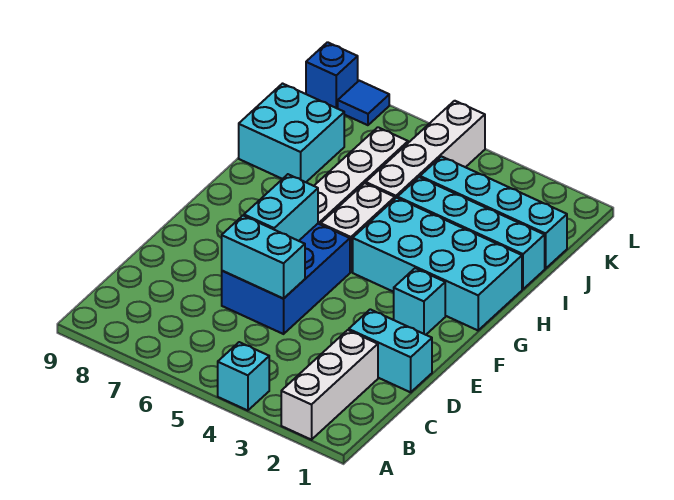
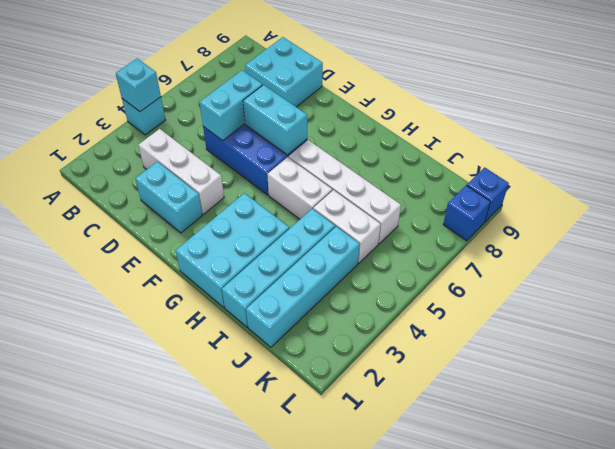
white brick A2:C2 level 1 -> white brick C3:E3 level 1
cyan brick D1:D2 level 1 -> cyan brick D2:E2 level 1
cyan brick F2 level 1 -> cyan brick A4 level 2
cyan brick G1:H4 level 1 -> cyan brick G1:H3 level 1
white brick I5:L5 level 1 -> white brick I5:J5 level 1
cyan brick I8:J9 level 1 -> cyan brick C8:D9 level 1
blue tile L8 level 1 -> blue brick L8 level 1

